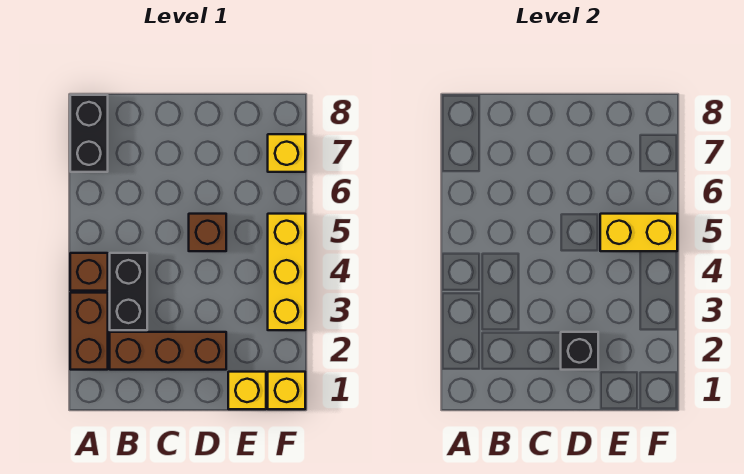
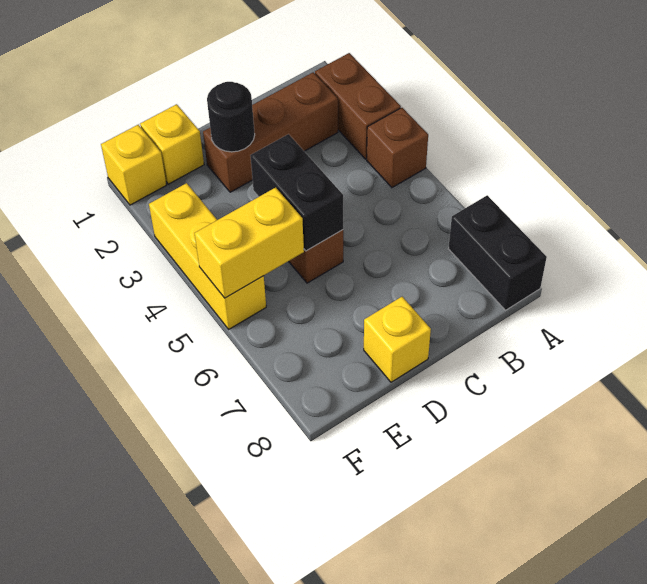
black brick B3:B4 level 1 -> black brick D4:D5 level 2
black brick D2 level 2 -> black round brick D2 level 2
yellow brick F7 level 1 -> yellow brick D8 level 1

